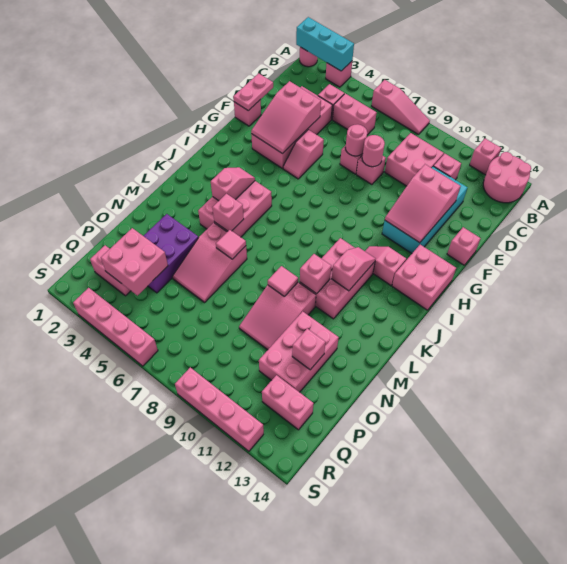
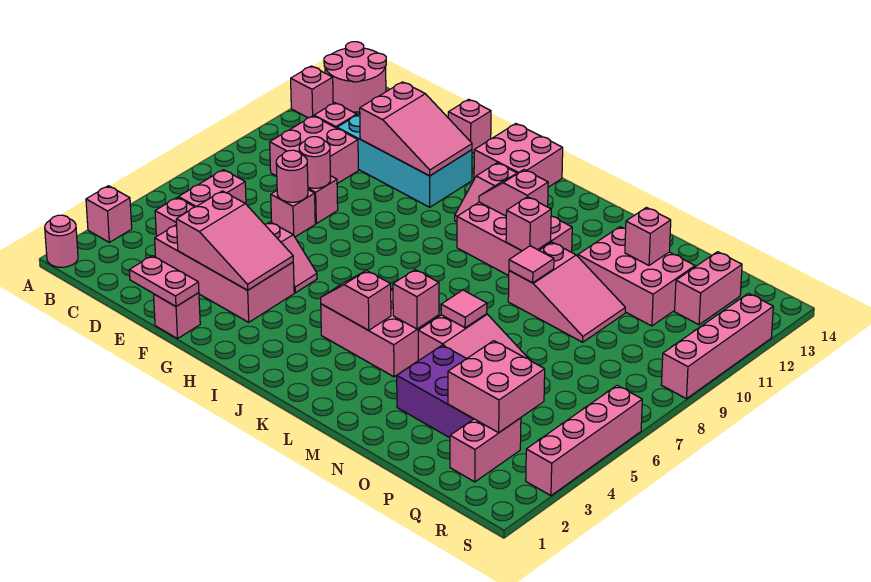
cyan brick A1:A3 level 2 -> none
pink slope A6:A8 level 1 top 6 -> none

